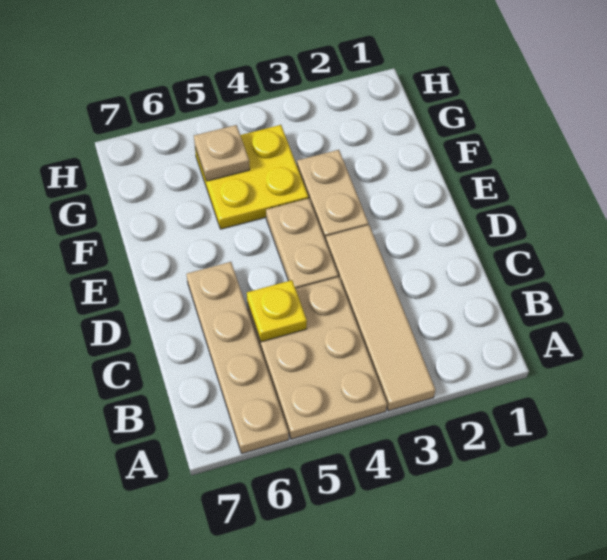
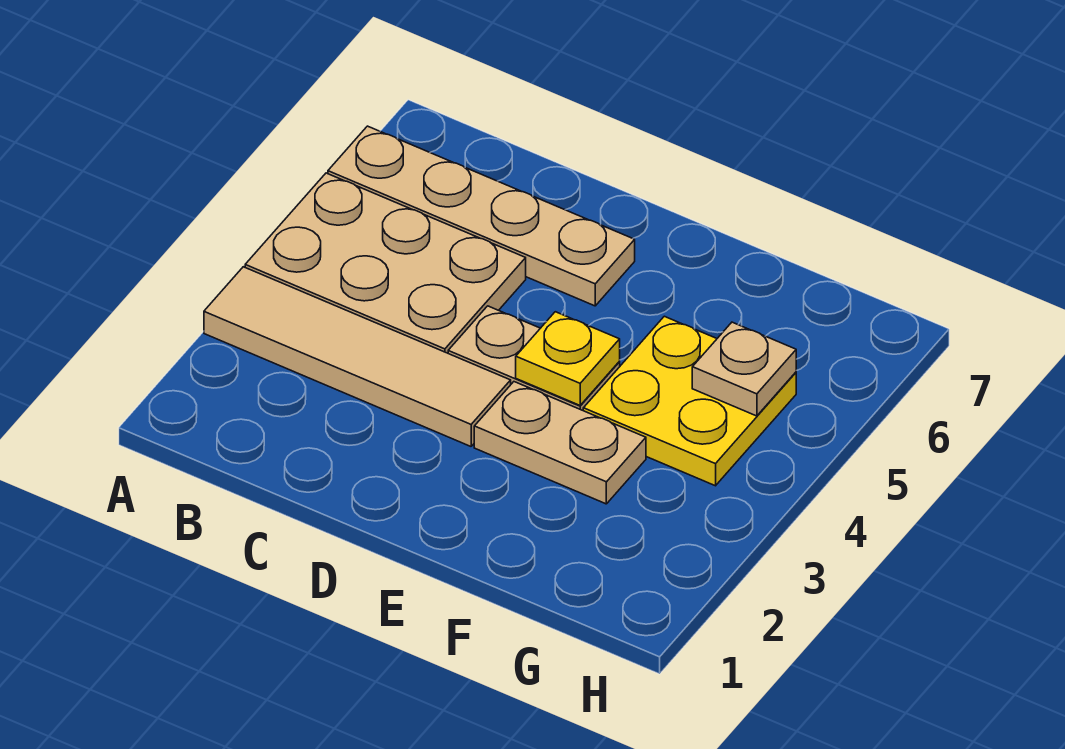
yellow plate C5 level 2 -> yellow plate E4 level 2

